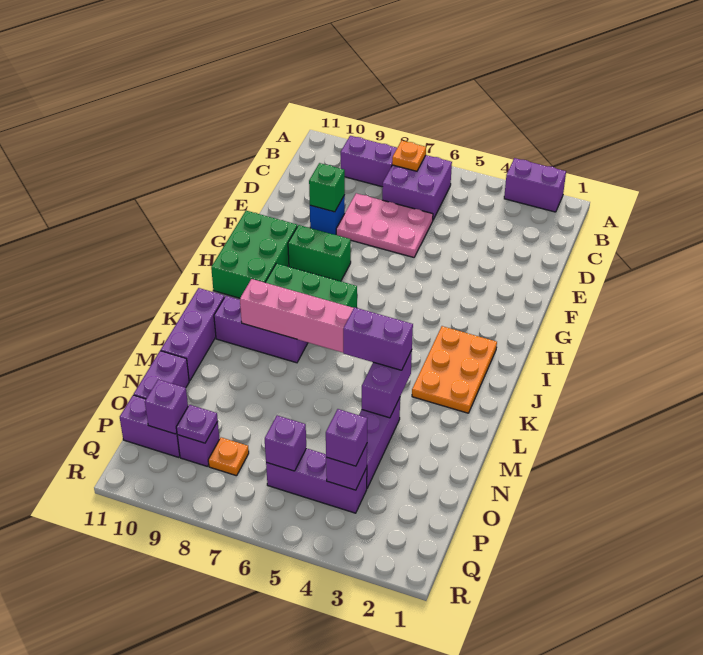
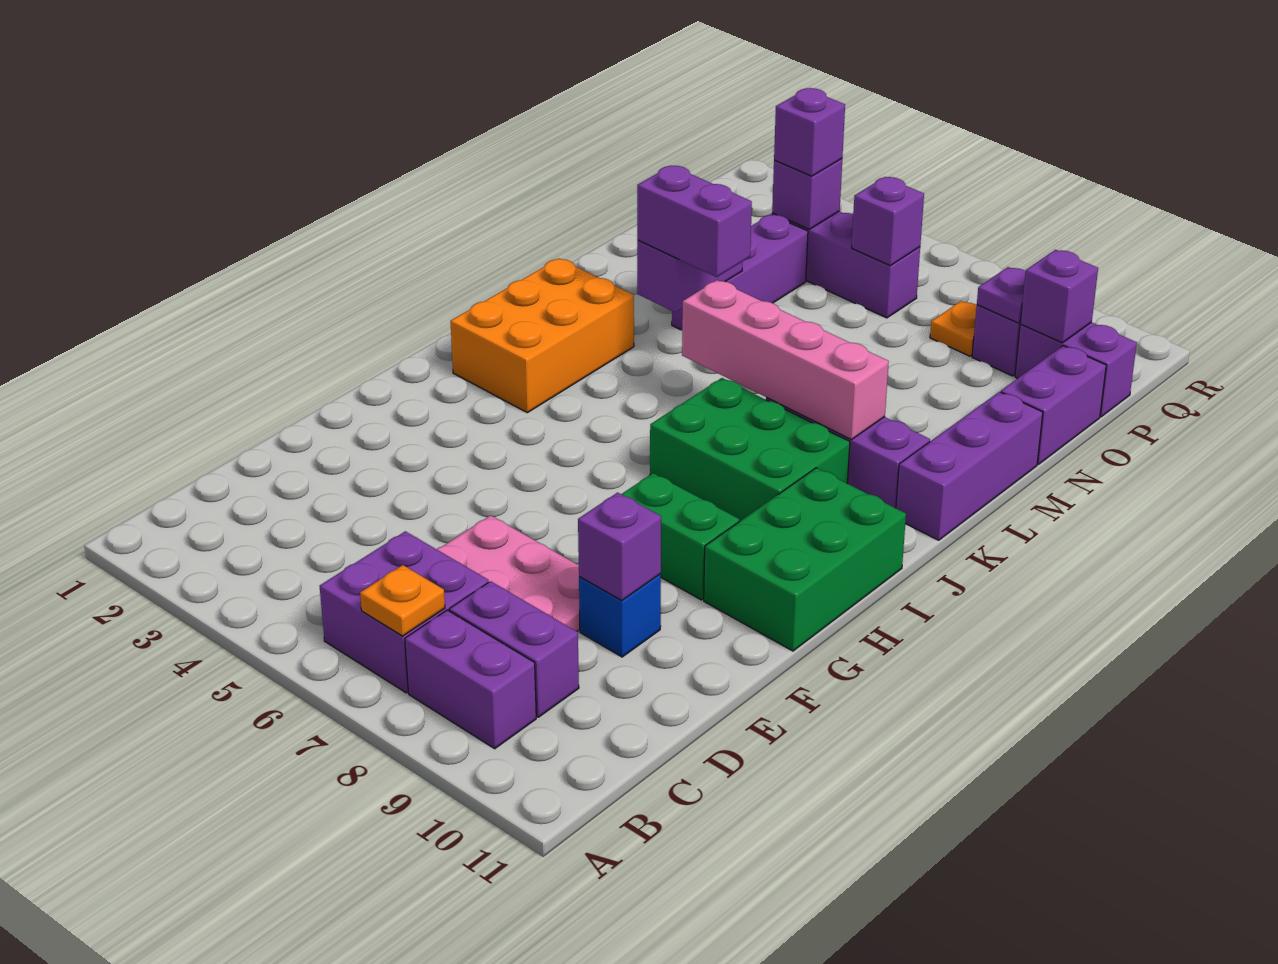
purple brick A2:A3 level 1 -> purple brick C8:C9 level 1
green brick E9 level 2 -> purple brick E9 level 2
orange plate I2:K3 level 1 -> orange brick I2:K3 level 1

